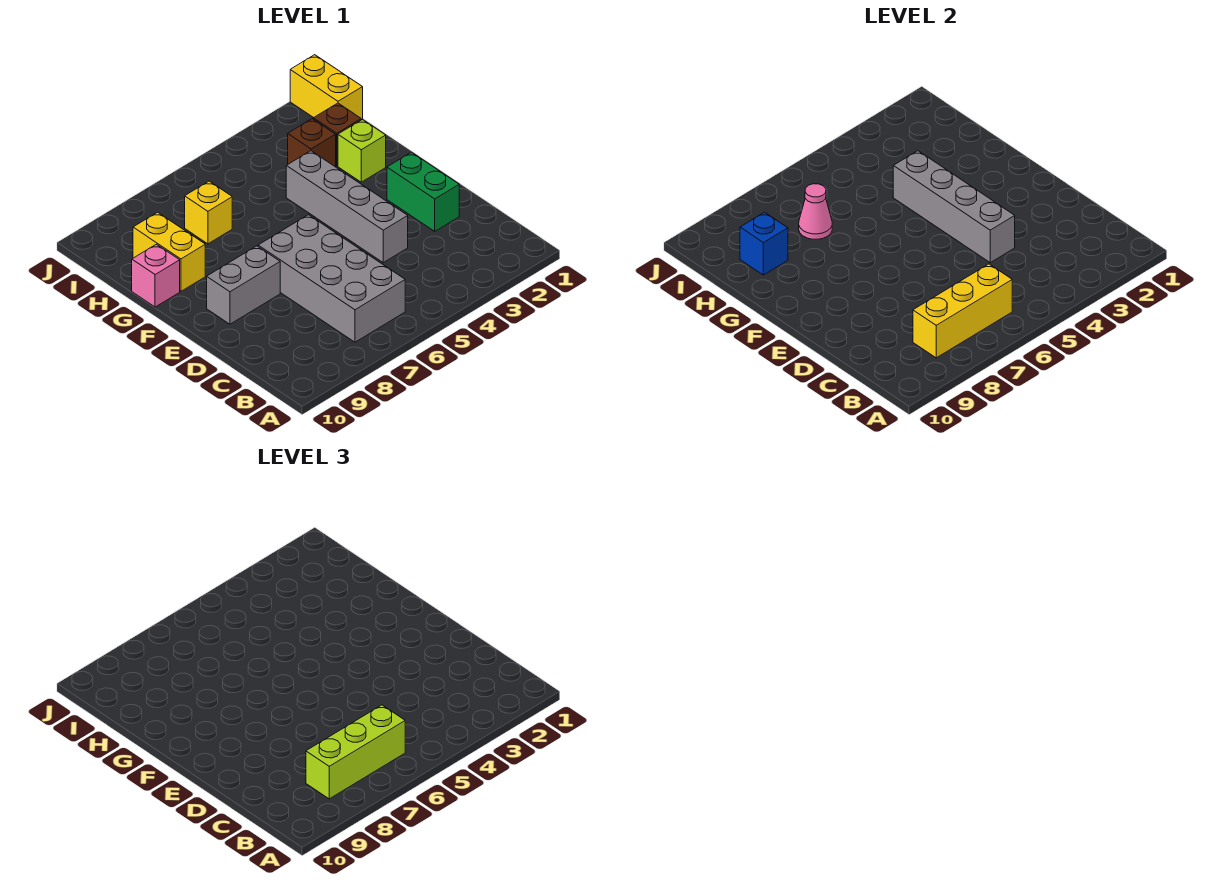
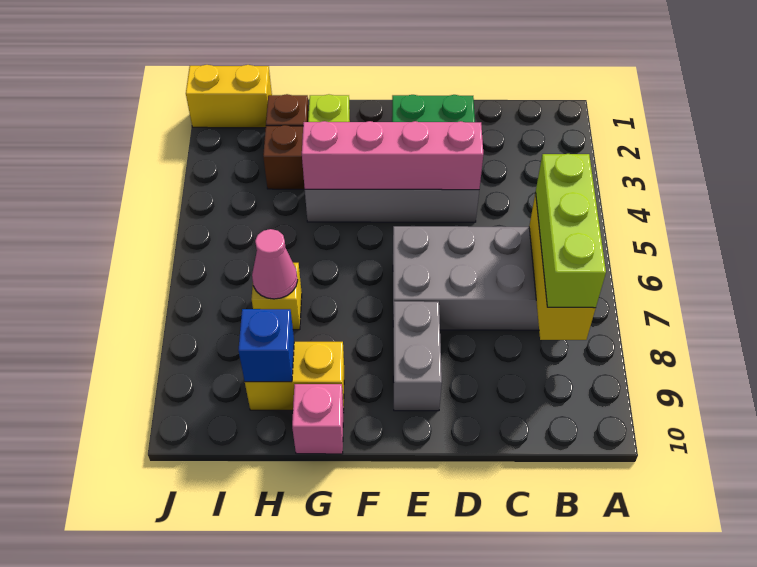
grey brick D4:G4 level 2 -> pink brick D4:G4 level 2

